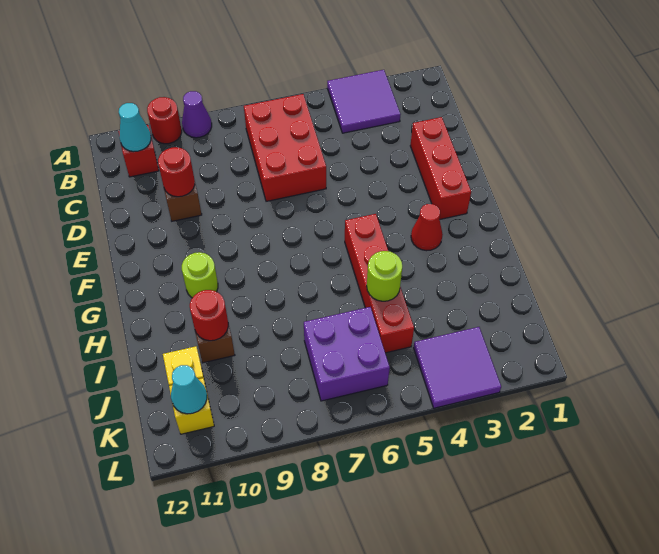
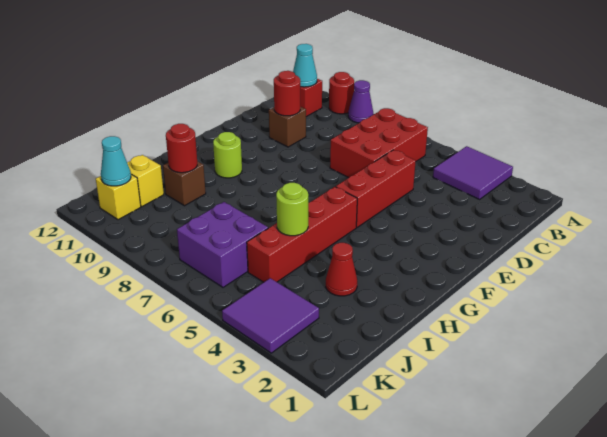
red brick D2:F2 level 1 -> red brick D5:F5 level 1
red cone G3 level 1 -> red cone I3 level 1

